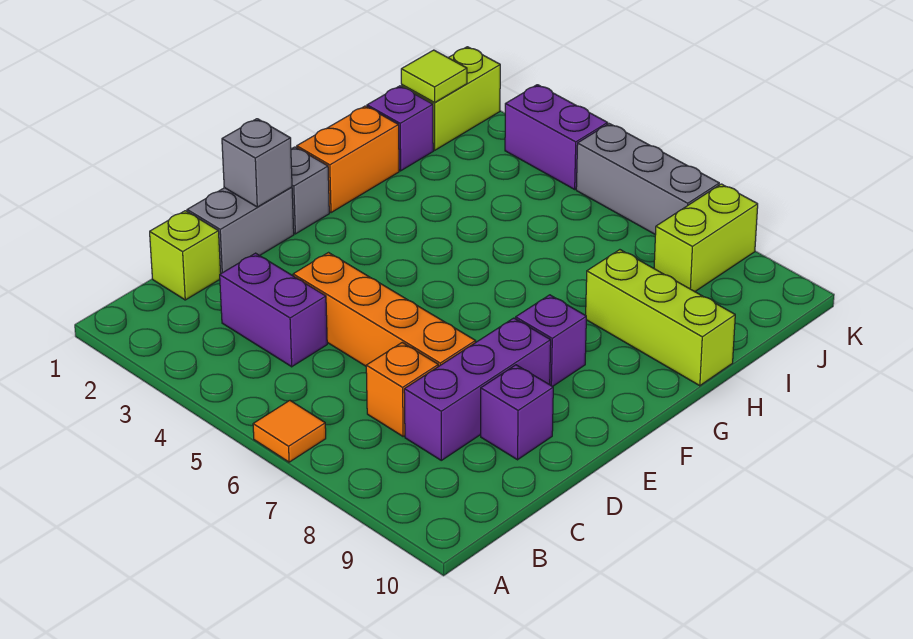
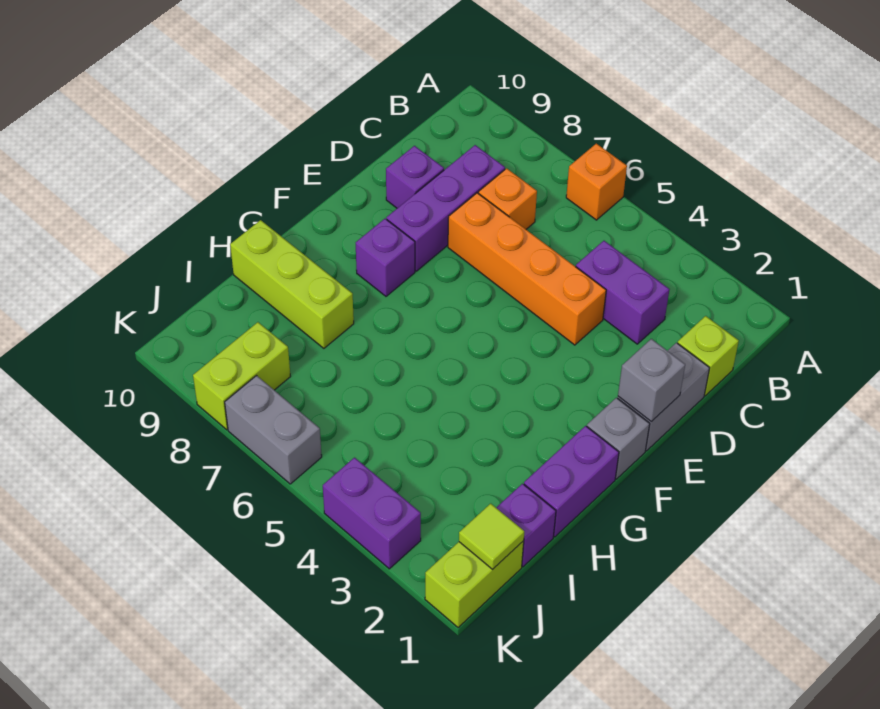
orange tile A6 level 1 -> orange brick A6 level 1
orange brick G1:H1 level 1 -> purple brick G1:H1 level 1
grey brick K5:K7 level 1 -> grey brick K6:K7 level 1

